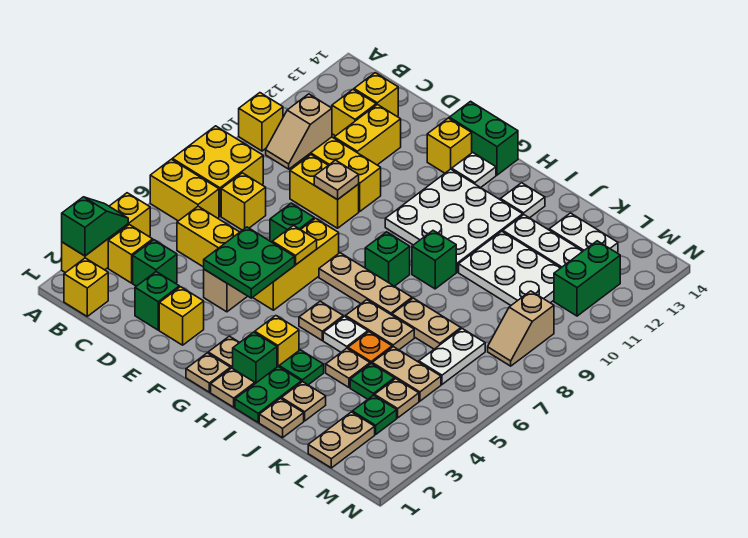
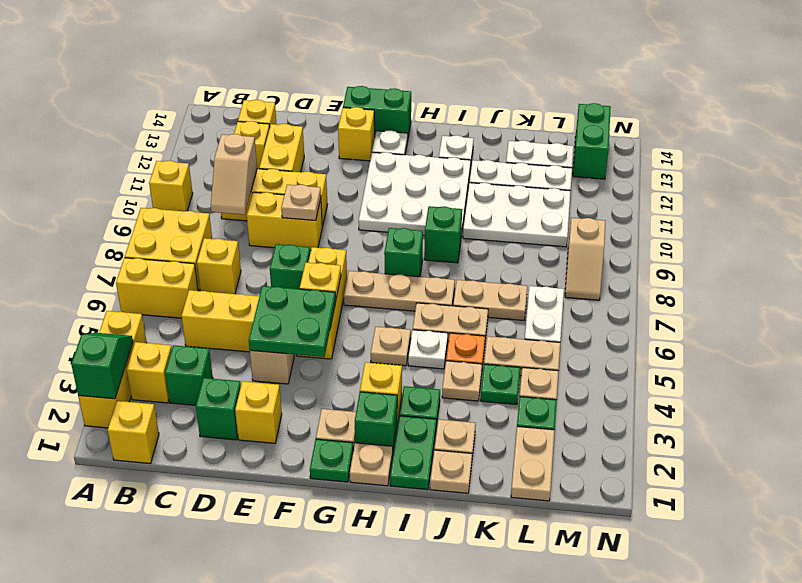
tan plate G1 level 1 -> green plate G1 level 1
green brick M11:M12 level 1 -> green brick M13:M14 level 1

